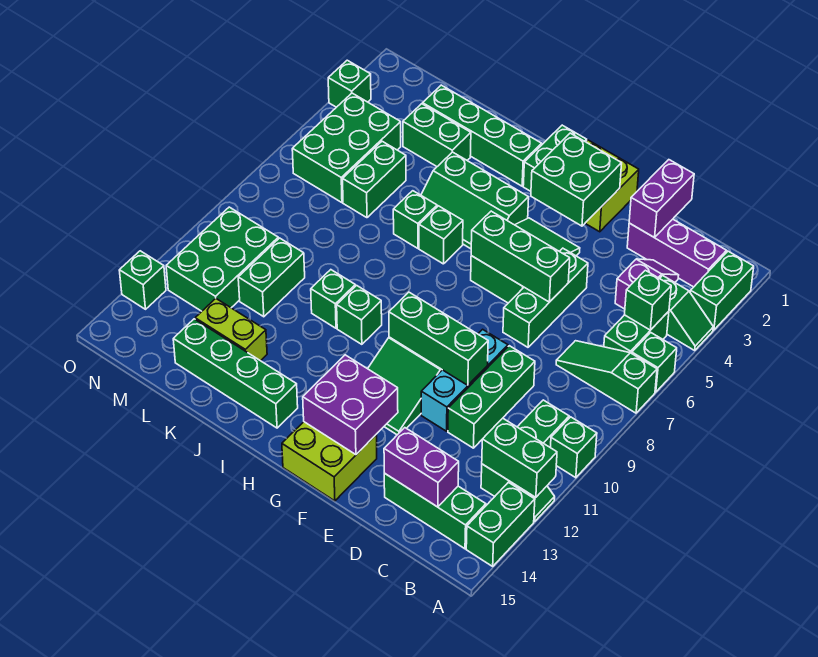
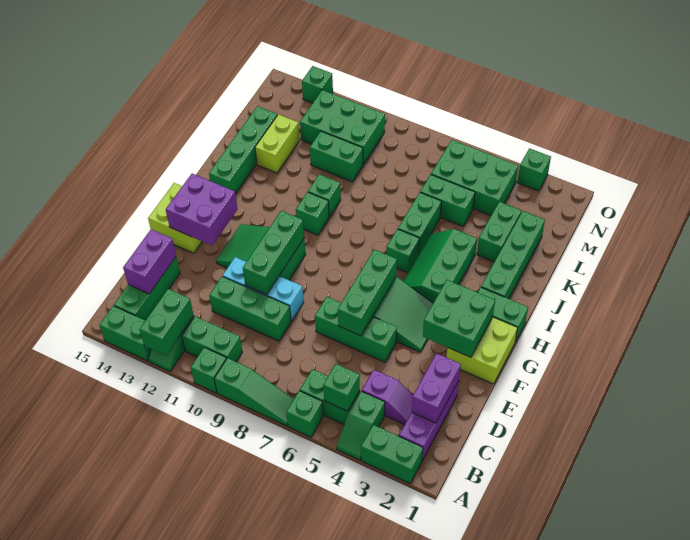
green slope A7:C7 level 1 top A -> green slope A7:A9 level 1 top 9
purple brick D1:D2 level 2 -> purple brick C2:D2 level 2
green brick J6 level 1 -> green brick J6:K6 level 1

